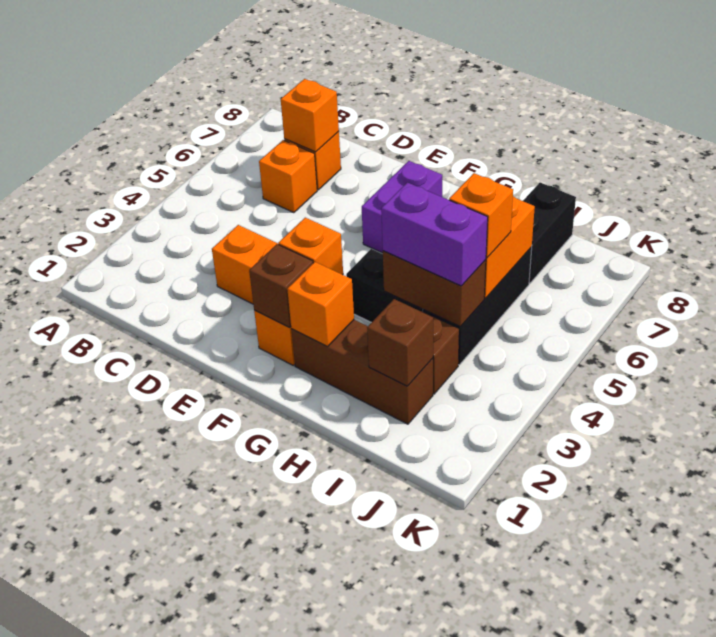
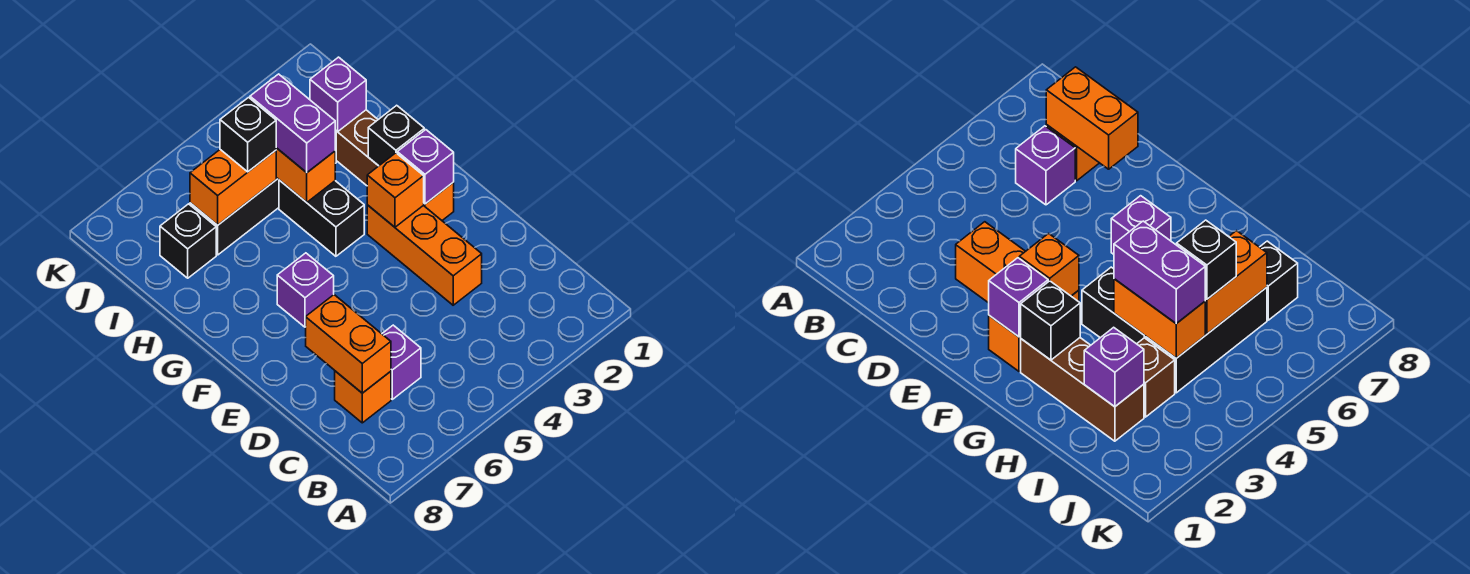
orange brick C6 level 1 -> purple brick C6 level 1
orange brick C7 level 2 -> orange brick C7:D7 level 2
brown brick F2 level 2 -> purple brick F2 level 2
purple brick F6:F7 level 1 -> purple brick F6 level 1
orange brick G2 level 2 -> black brick G2 level 2
brown brick H4:I4 level 2 -> orange brick H4:I4 level 2
brown brick I2 level 2 -> purple brick I2 level 2
orange brick I5 level 3 -> black brick I5 level 3
black brick I7:I8 level 1 -> black brick I7 level 1

